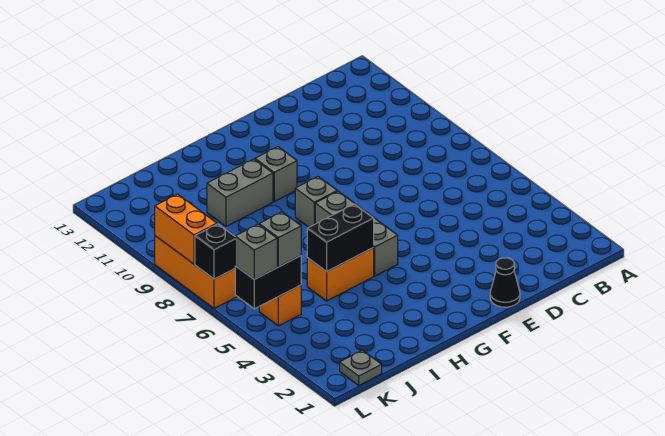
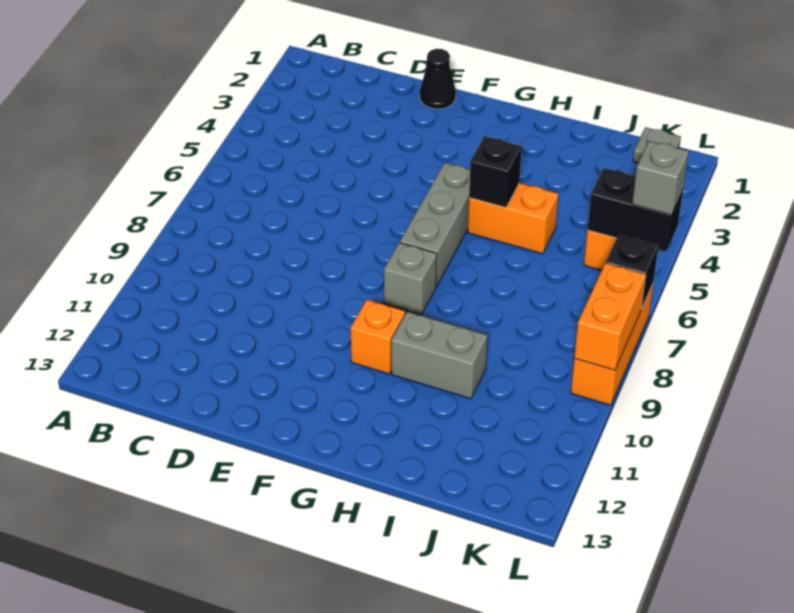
grey brick G10 level 1 -> orange brick G10 level 1
black brick H5:I5 level 2 -> black brick H5 level 2
grey brick K5 level 3 -> none

